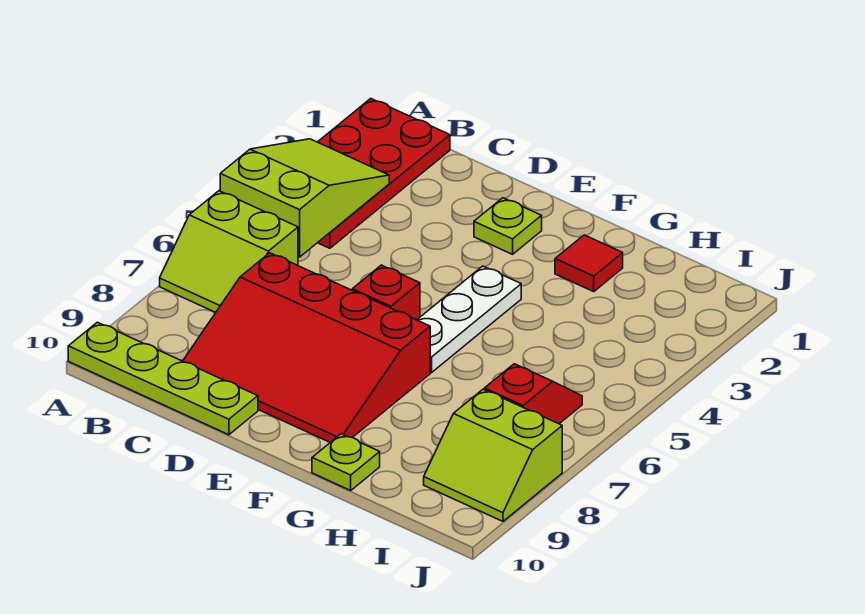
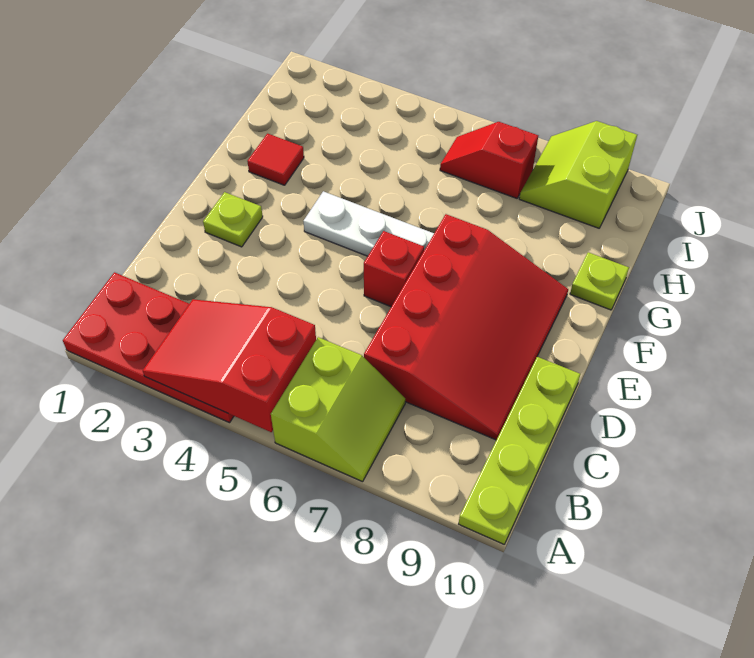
lime slope A3:B5 level 2 top 5 -> red slope A3:B5 level 2 top 5
lime slope I8:J9 level 1 top 8 -> lime slope I8:J9 level 1 top 9

